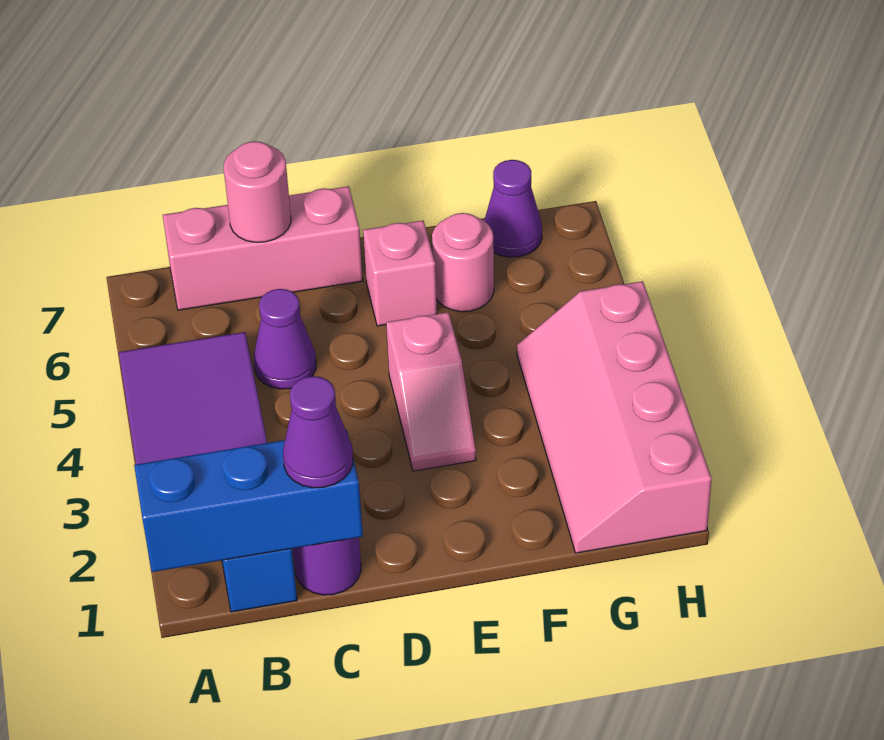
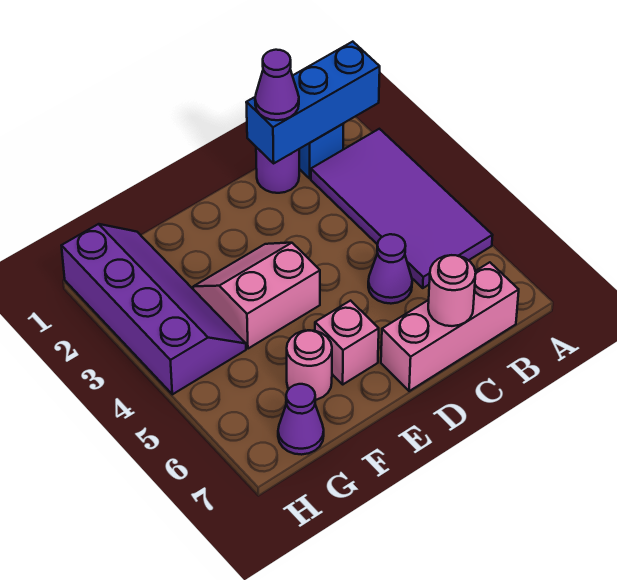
pink slope E3:E4 level 1 top 4 -> pink slope E3:F4 level 1 top 4
pink slope G1:H4 level 1 top H -> purple slope G1:H4 level 1 top H

